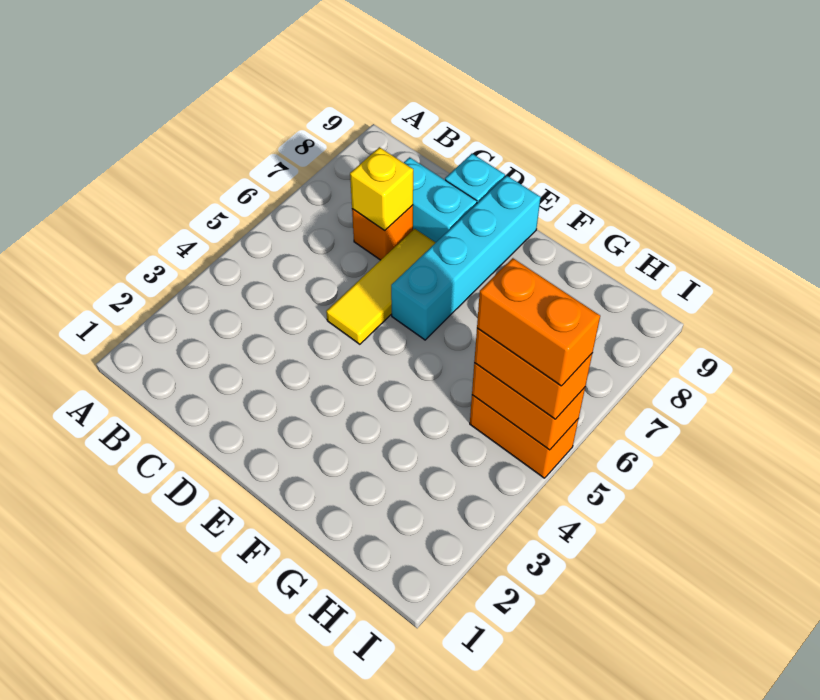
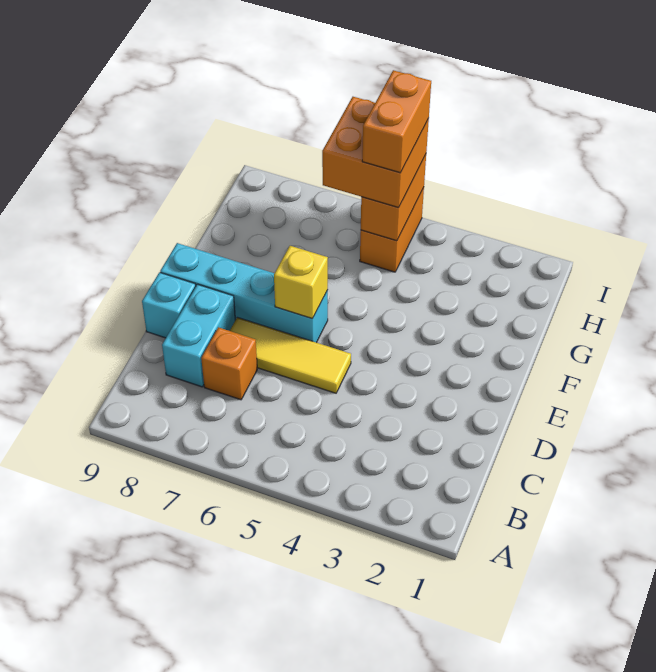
yellow brick C7 level 2 -> yellow brick E6 level 2
orange brick H5:I5 level 3 -> orange brick H5:I6 level 3

